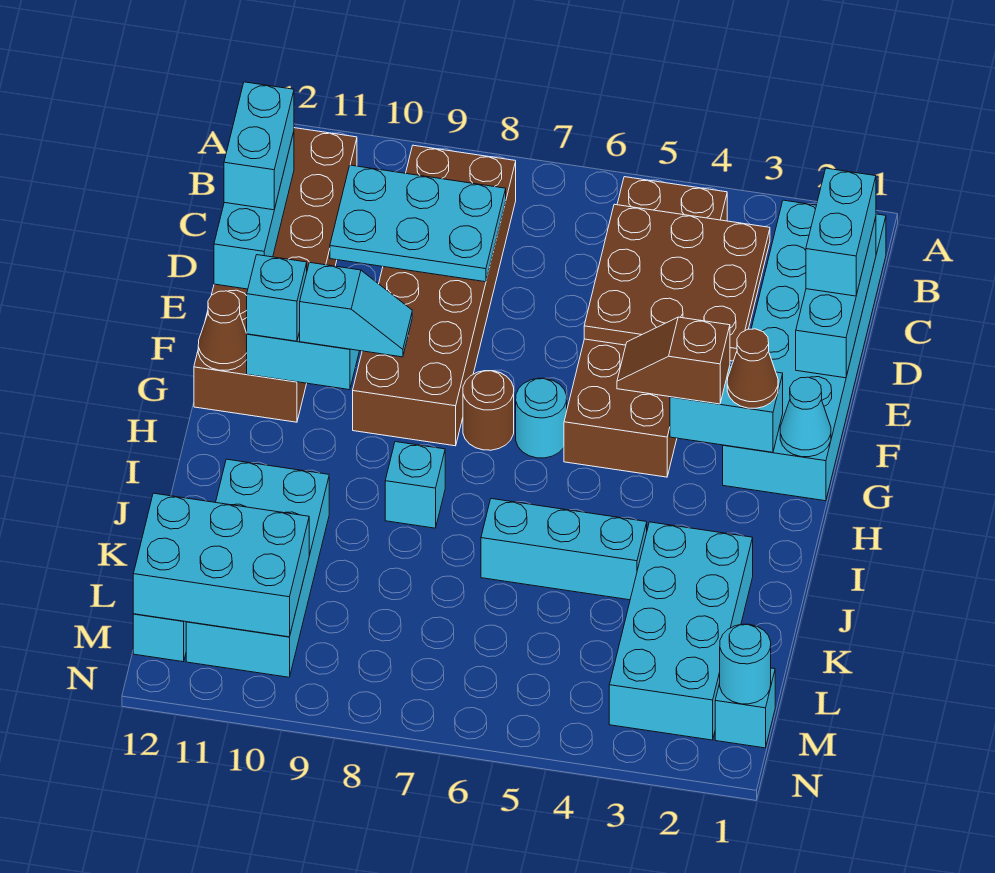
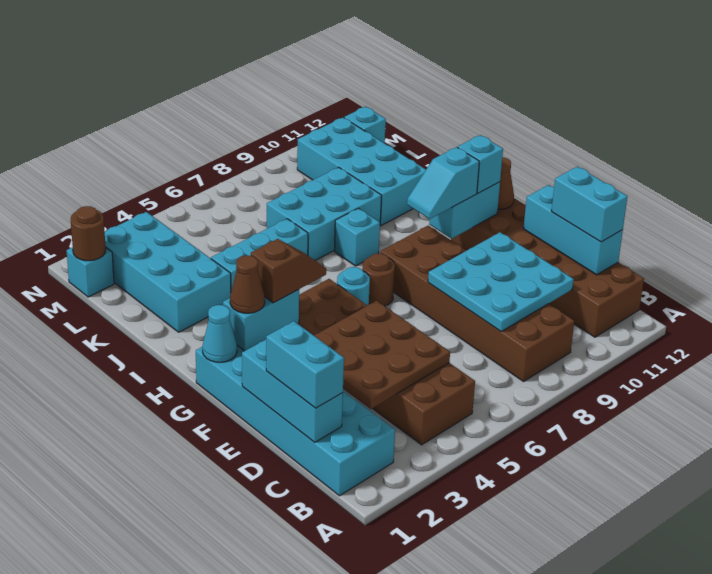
cyan plate C8:D10 level 2 -> cyan plate C8:E10 level 2
cyan brick L10:M12 level 2 -> cyan brick J7:K9 level 1
cyan round brick M1 level 2 -> brown round brick M1 level 2

